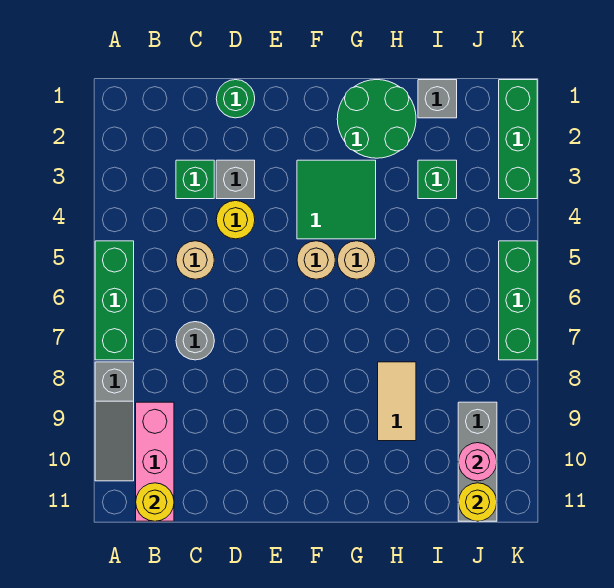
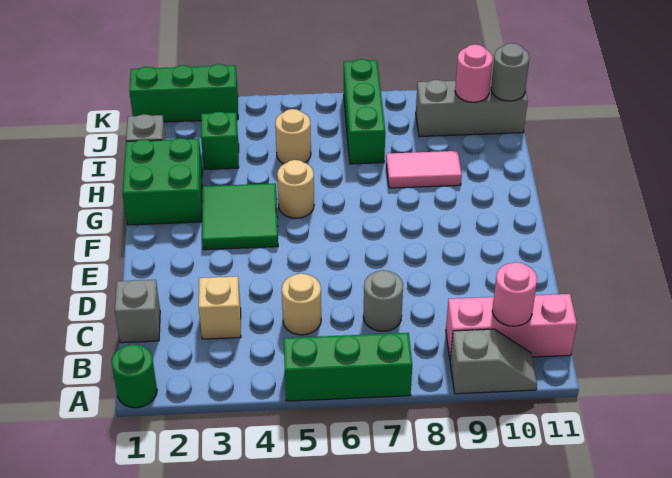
grey slope A8:A10 level 1 top 8 -> grey slope A9:A10 level 1 top 9
none -> pink round brick B10 level 2
yellow round brick B11 level 2 -> none
green brick C3 level 1 -> tan brick C3 level 1
green round brick D1 level 1 -> green round brick A1 level 1
grey brick D3 level 1 -> grey brick C1 level 1
yellow round brick D4 level 1 -> none
tan round brick F5 level 1 -> tan round brick I5 level 1
green round brick G1:H2 level 1 -> green brick G1:H2 level 1
tan tile H8:H9 level 1 -> pink tile H8:H9 level 1
yellow round brick J11 level 2 -> grey round brick J11 level 2
green brick K5:K7 level 1 -> green brick I7:K7 level 1

